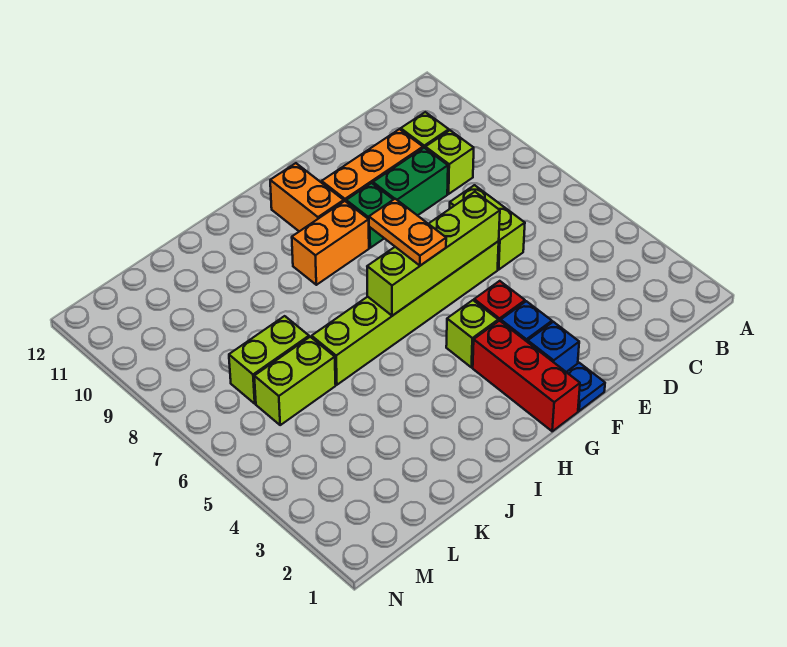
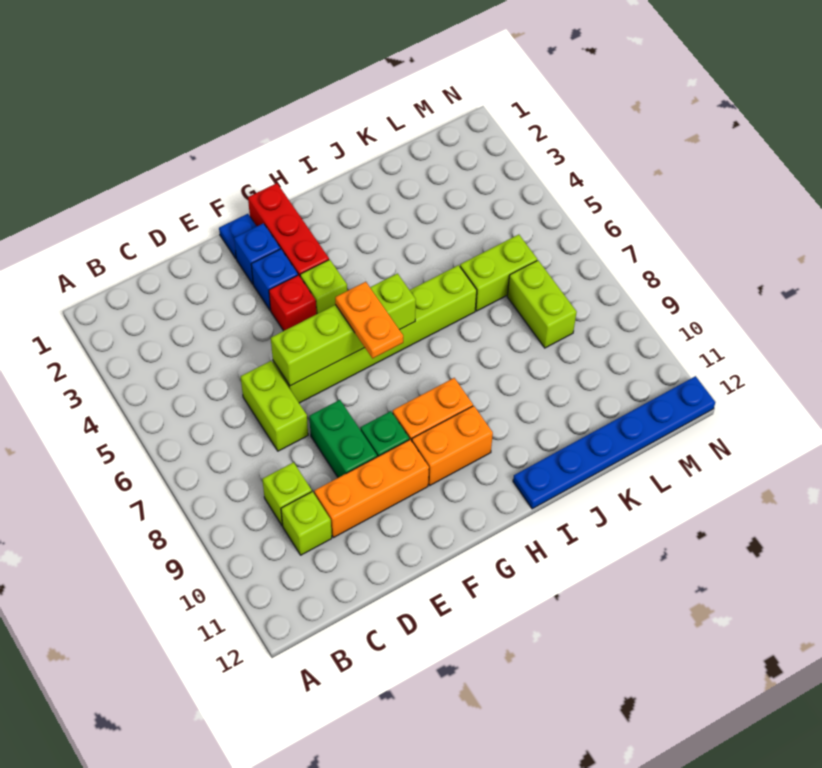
green brick D9:E9 level 1 -> green brick E8:E9 level 1
orange brick G10:G11 level 1 -> orange brick G10:H10 level 1
none -> blue plate I12:N12 level 1
lime brick K7:L7 level 1 -> lime brick L7:L8 level 1

